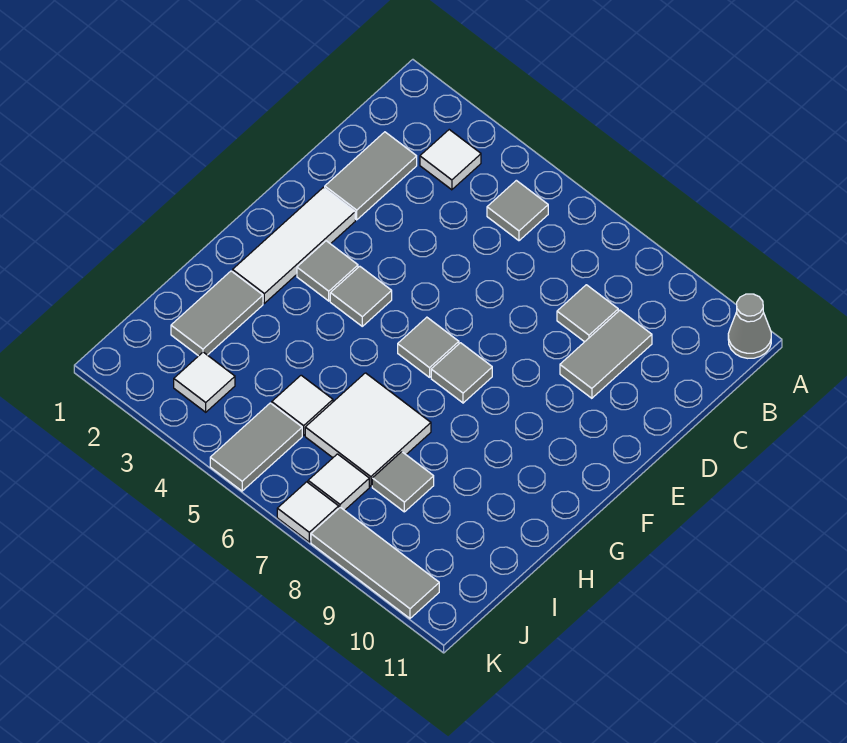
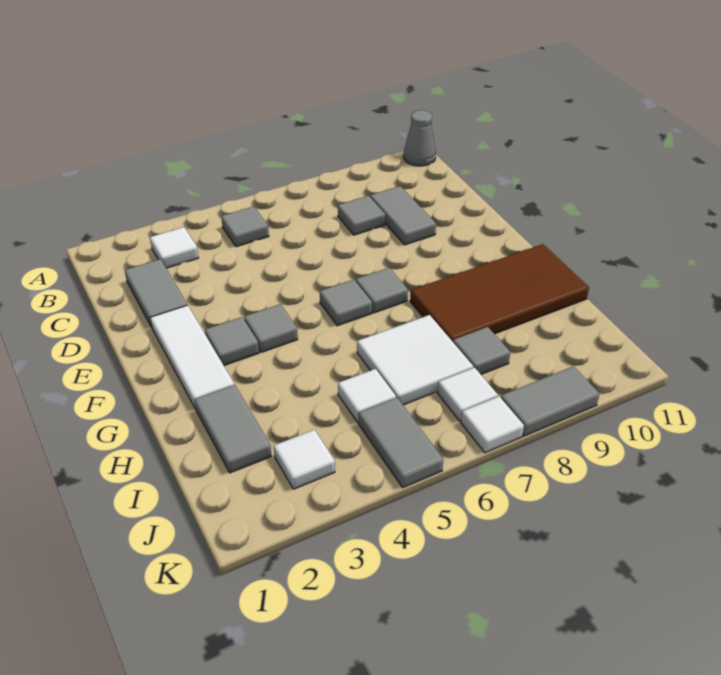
none -> brown tile G8:H11 level 1
grey tile K8:K10 level 1 -> grey tile K8:K9 level 1

